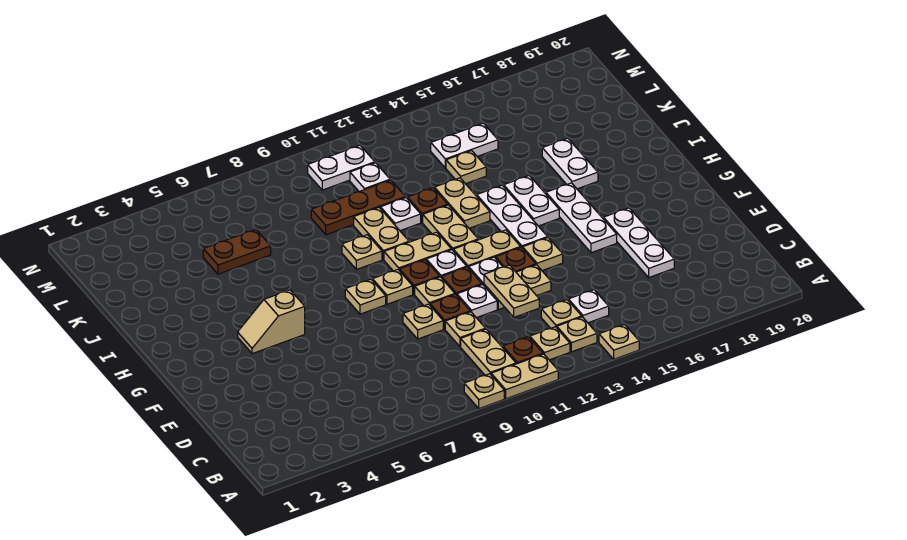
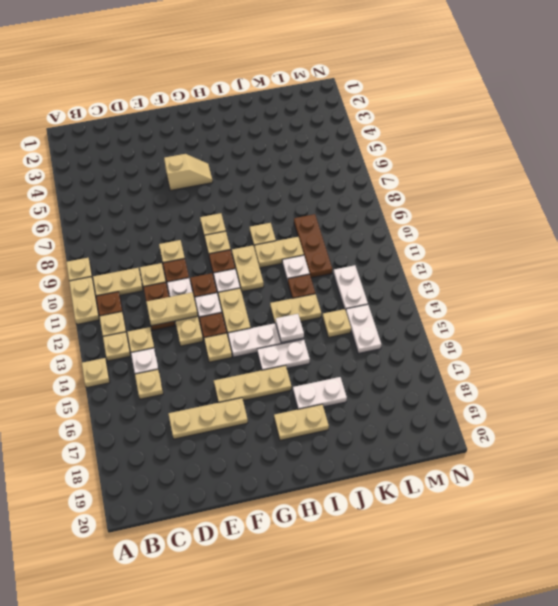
white plate D17:F17 level 1 -> tan plate D17:F17 level 1
tan plate F10 level 1 -> tan plate C15 level 1
white plate F16:H16 level 1 -> tan plate F16:H16 level 1
tan slope G4:G5 level 1 top 5 -> tan slope F5:G5 level 1 top F
tan plate H12:I12 level 1 -> tan plate H18:I18 level 1
brown plate K5:K6 level 1 -> brown plate D11:D12 level 1
white plate L11 level 1 -> white plate I14 level 2
white plate M10:M11 level 1 -> white plate L12:L13 level 1

